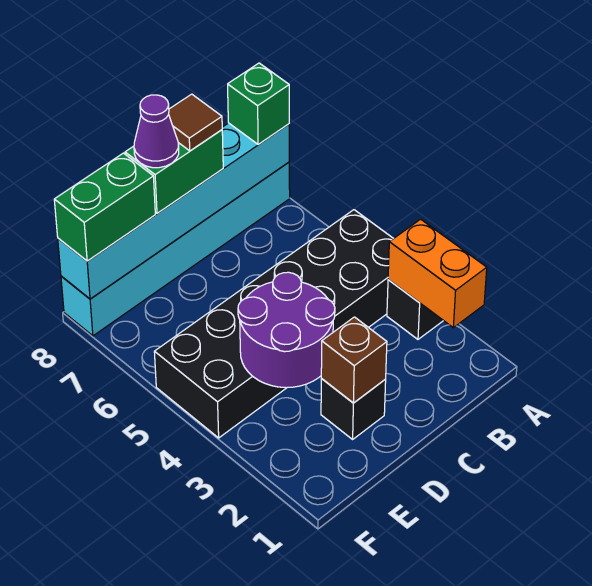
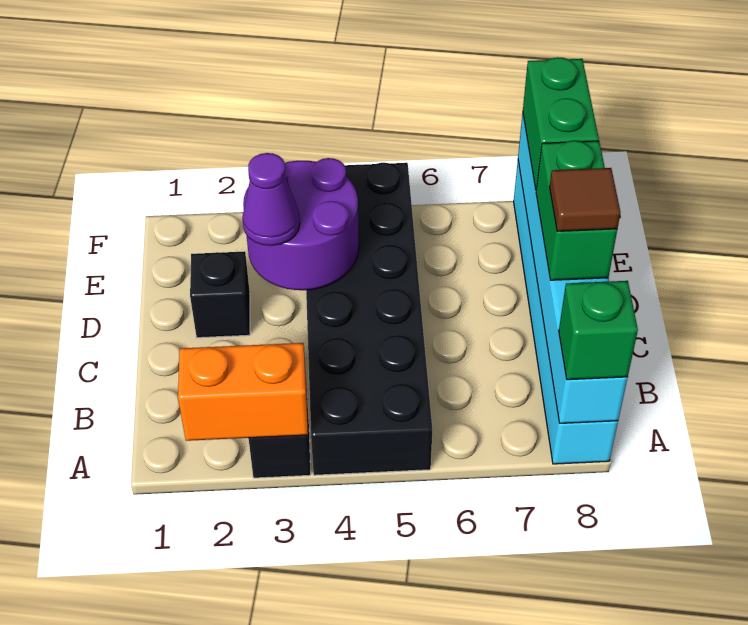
brown brick D2 level 2 -> none
purple cone D8 level 4 -> purple cone D3 level 3

